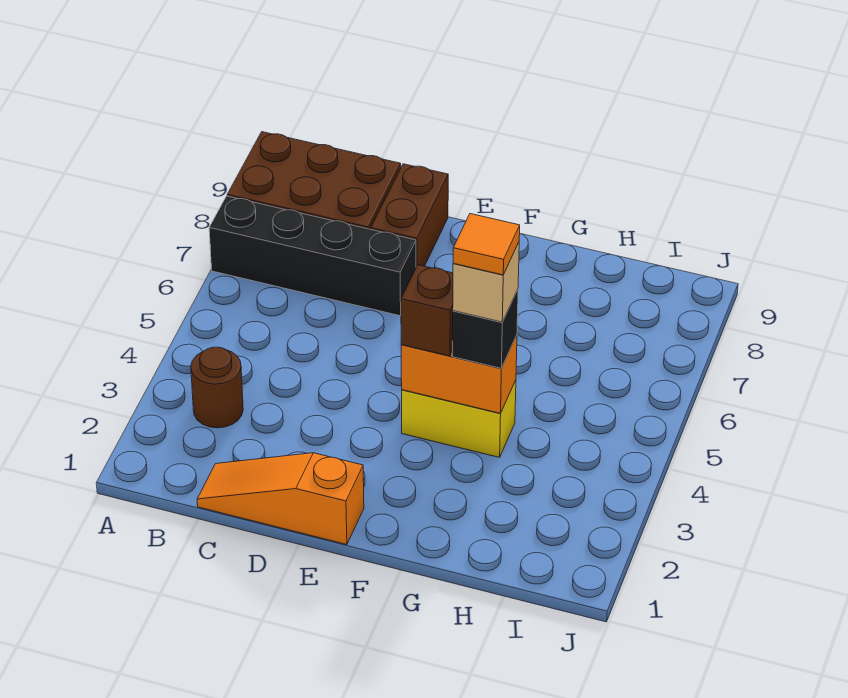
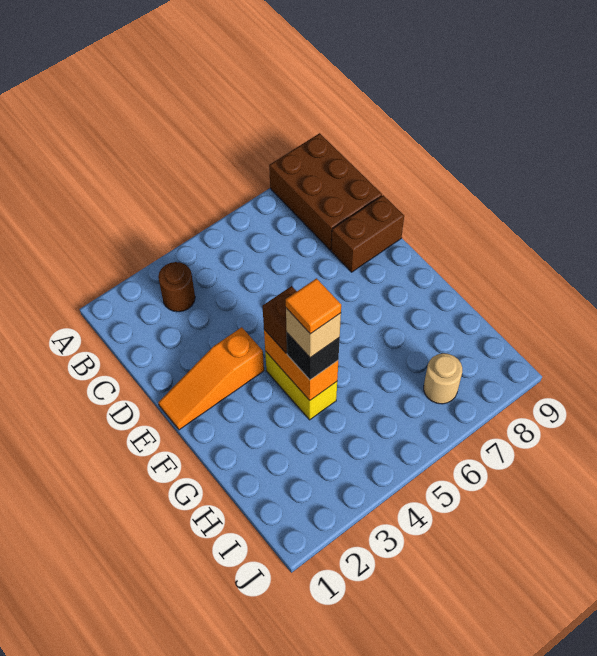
black brick A7:D7 level 1 -> none
orange slope C1:E1 level 1 top E -> orange slope E1:E3 level 1 top 3
none -> tan round brick I7 level 1

